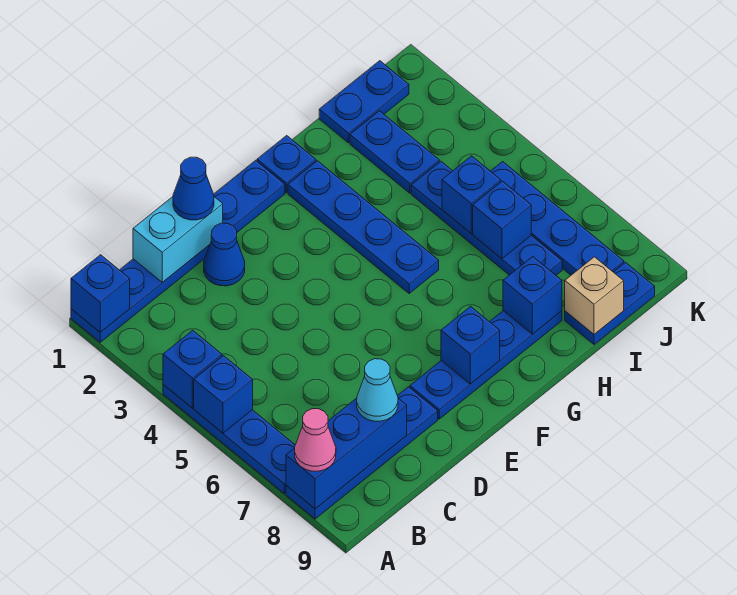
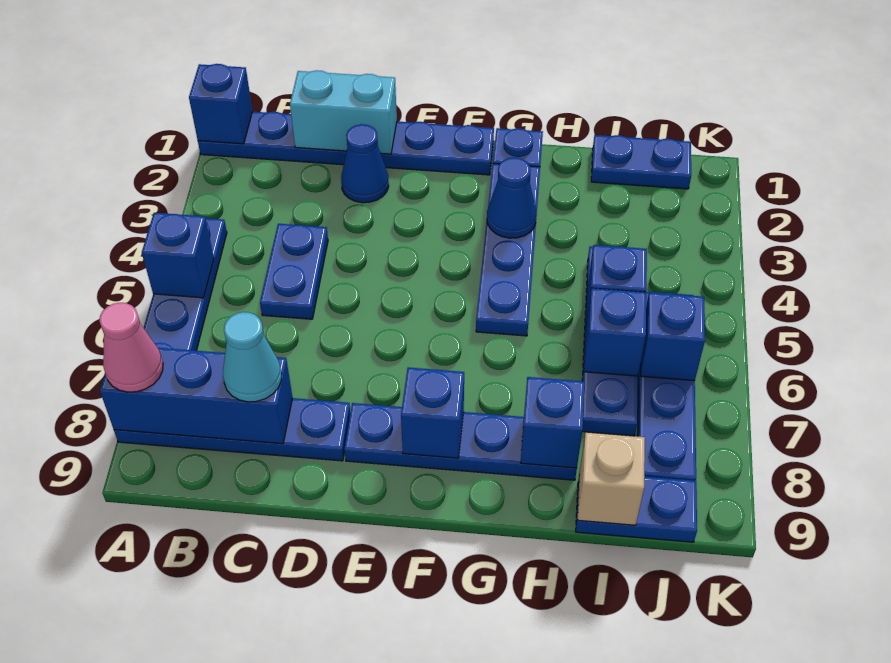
blue brick A4 level 2 -> blue brick J6 level 2
blue cone D1 level 3 -> blue cone G3 level 2
blue plate I2:I3 level 1 -> blue plate C4:C5 level 1

